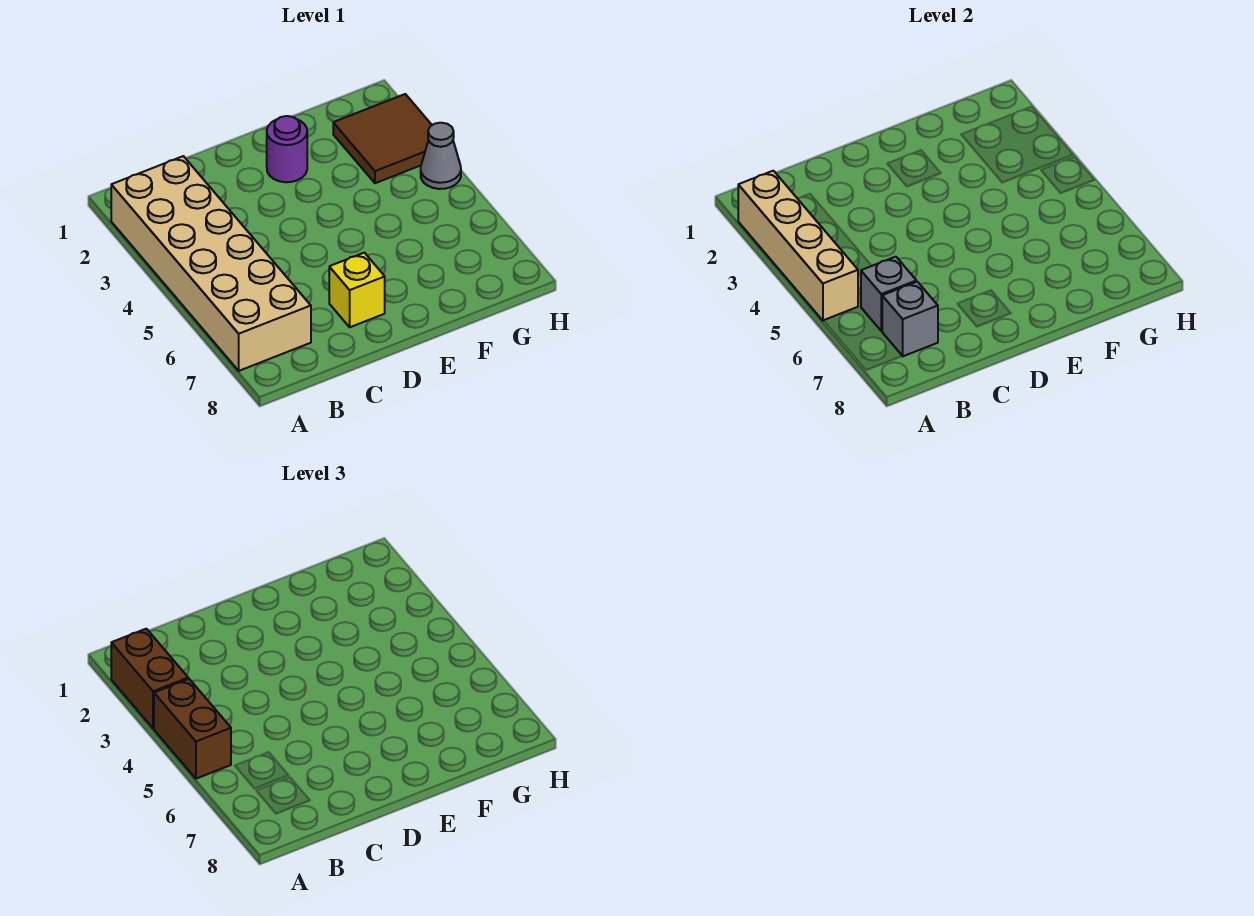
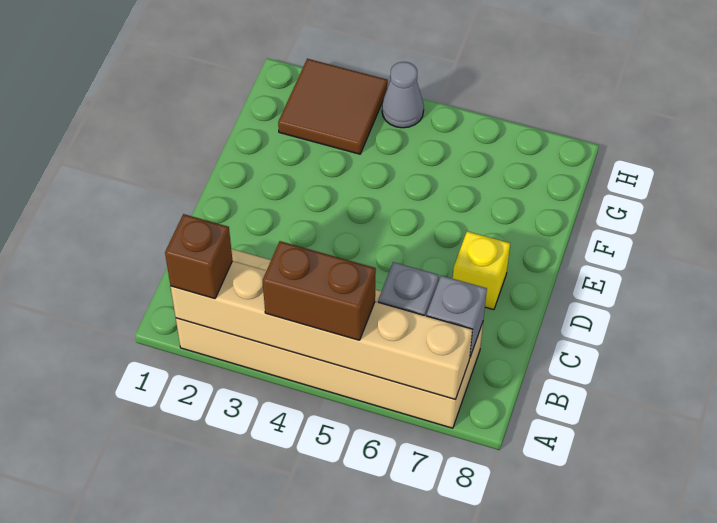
tan brick A2:A5 level 2 -> tan brick A2:A7 level 2
brown brick A2:A3 level 3 -> brown brick A2 level 3
purple round brick E2 level 1 -> none

